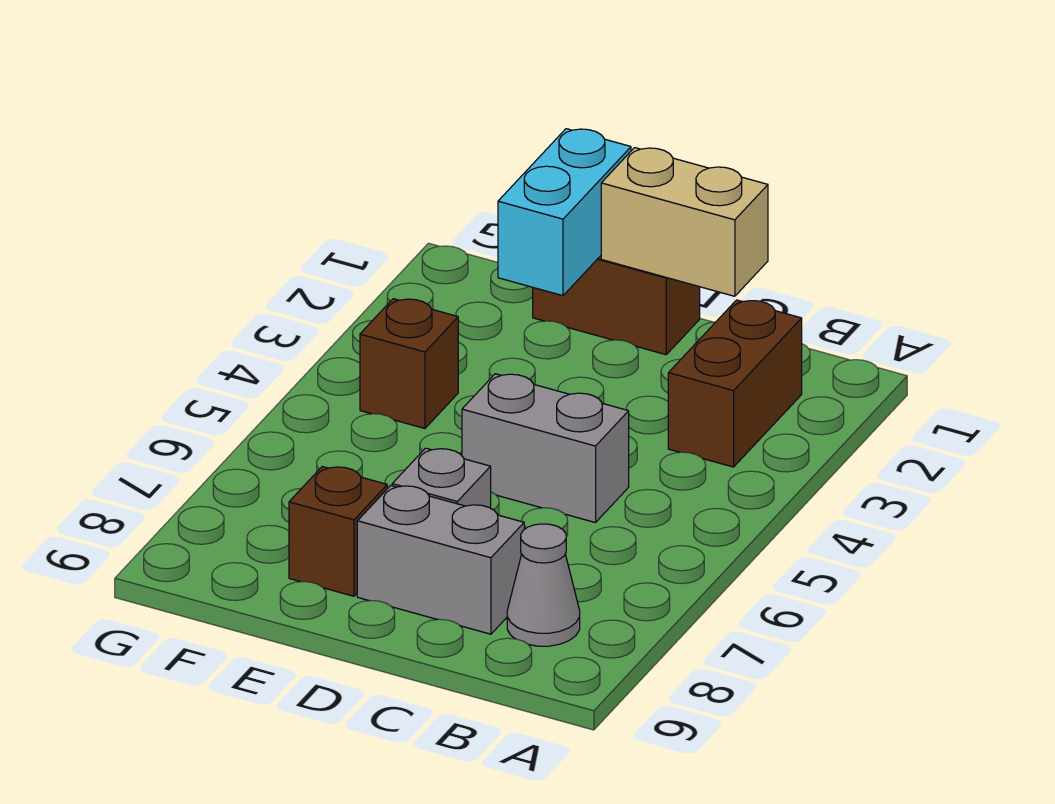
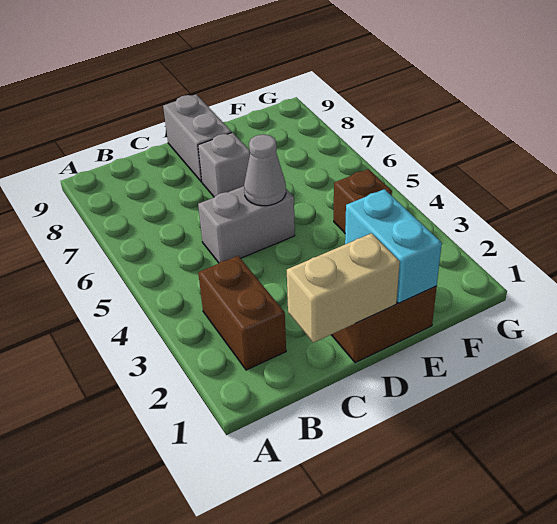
grey cone B8 level 1 -> grey cone D5 level 2
grey brick C8:D8 level 1 -> grey brick D8:D9 level 1
brown brick E8 level 1 -> none

